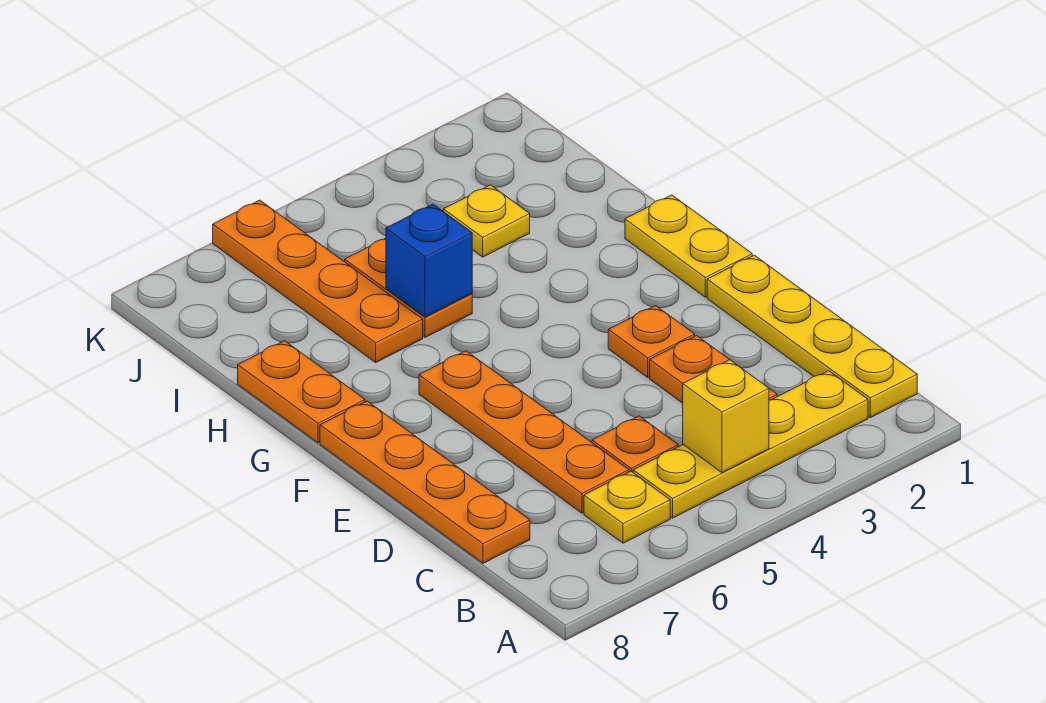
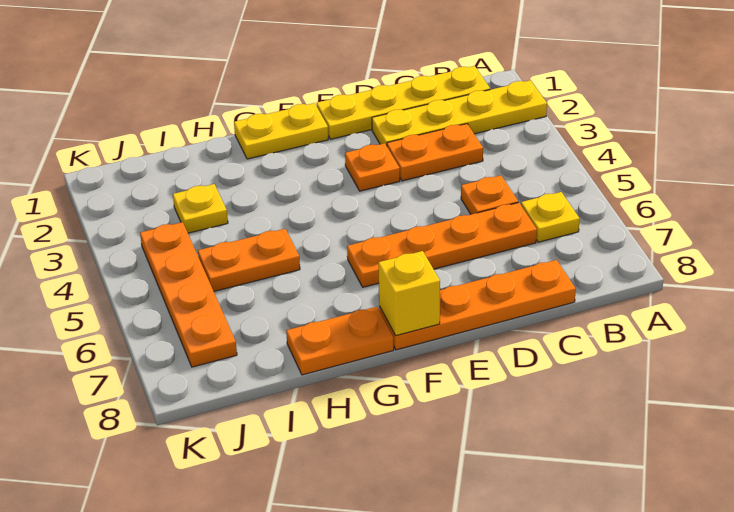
yellow plate B2:B5 level 1 -> yellow plate A2:D2 level 1
yellow brick B4 level 2 -> yellow brick F8 level 2
blue brick H5 level 2 -> none
orange plate H6:K6 level 1 -> orange plate J4:J7 level 1

